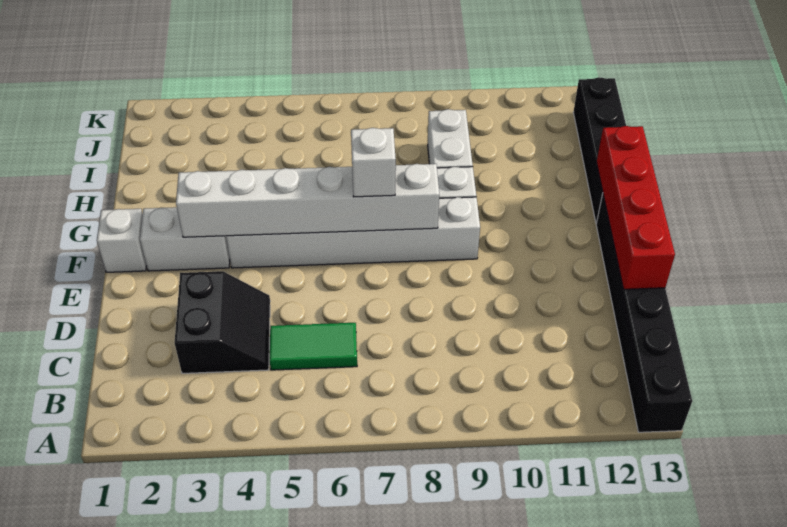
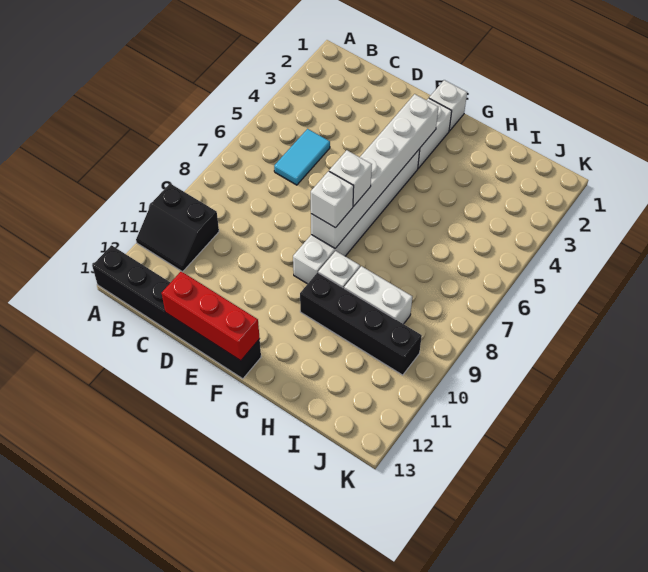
black slope C3:D4 level 1 top 3 -> black slope A10:B11 level 1 top 10
green tile C5:C6 level 1 -> cyan tile C5:C6 level 1
red brick D13:G13 level 2 -> red brick D13:F13 level 2
none -> white brick F8 level 3
black brick G13:J13 level 1 -> black brick G10:J10 level 1

